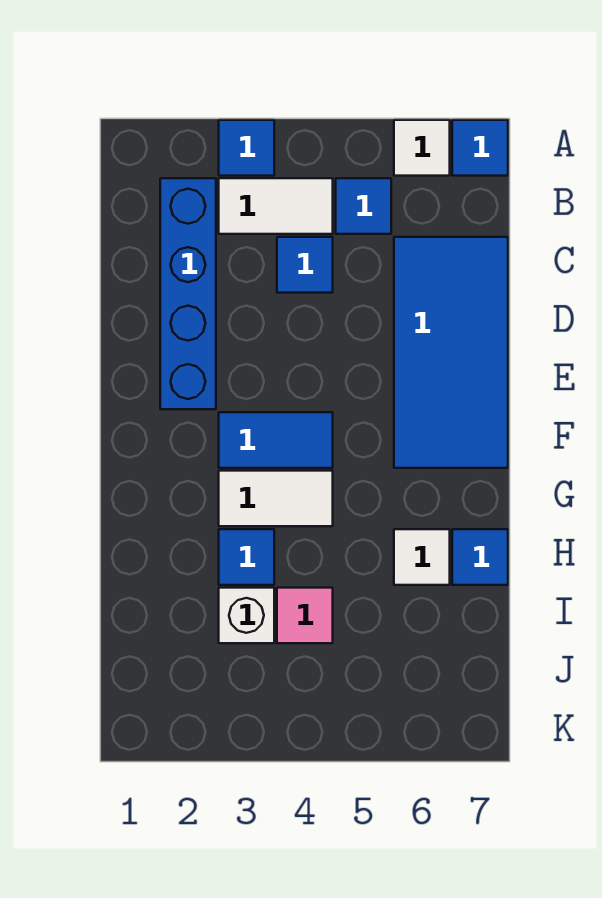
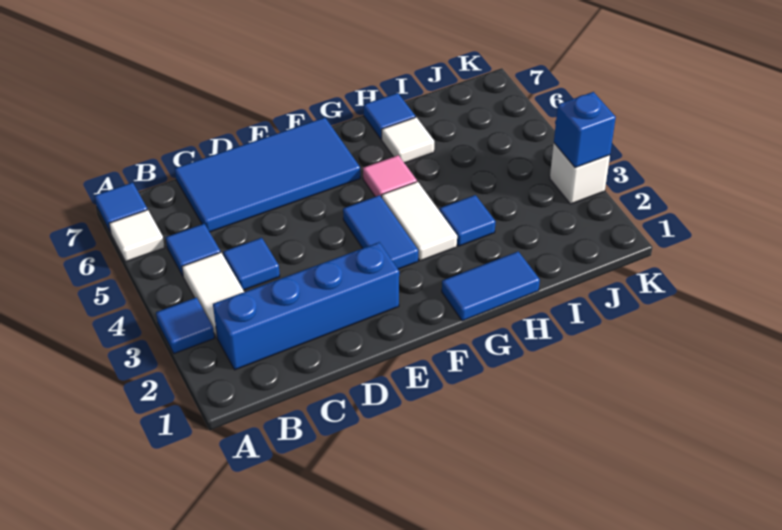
none -> blue tile G1:H1 level 1
white brick I3 level 1 -> white brick K3 level 1
pink tile I4 level 1 -> pink tile G5 level 1
none -> blue brick K3 level 2

